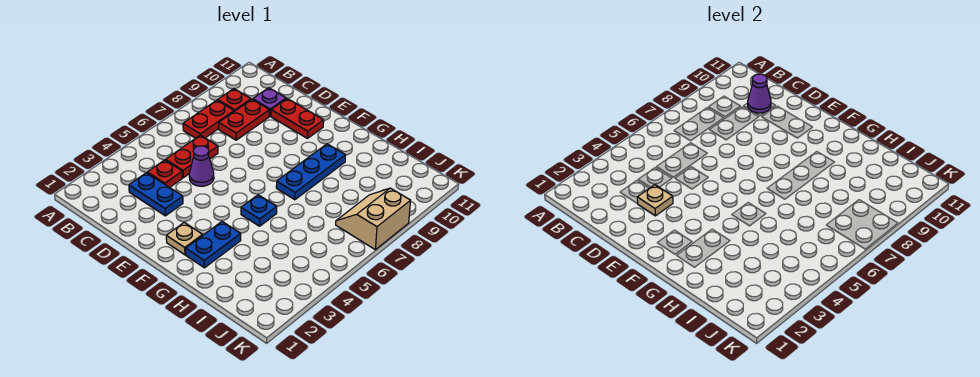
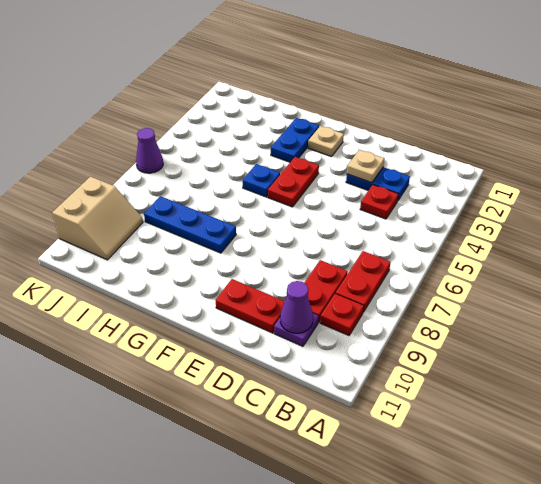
red plate C5:C6 level 1 -> red plate F4:F5 level 1
purple cone D5 level 1 -> purple cone K6 level 1
blue plate G7:G9 level 1 -> blue plate G8:I8 level 1
tan slope J7:K8 level 1 top K -> tan slope J9:K10 level 1 top K

